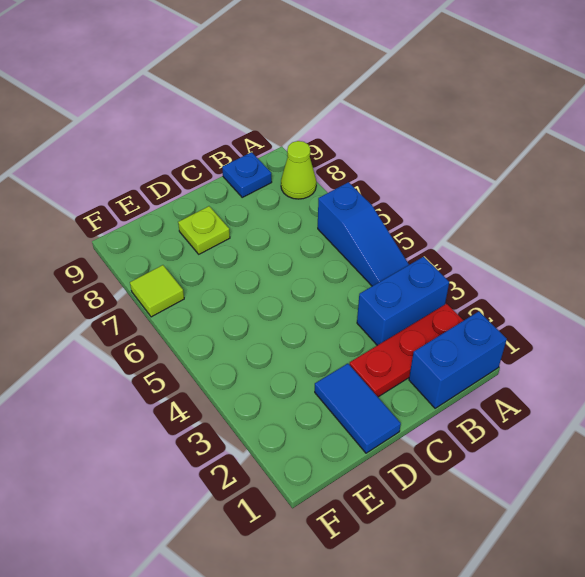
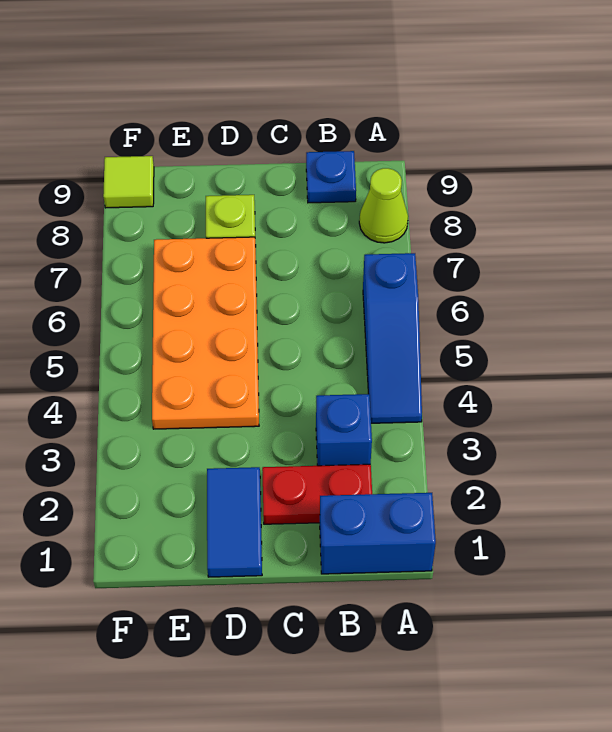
red plate A2:C2 level 1 -> red plate B2:C2 level 1
blue brick A3:B3 level 1 -> blue brick B3 level 1
none -> orange plate D4:E7 level 1
lime tile F7 level 1 -> lime tile F9 level 1

